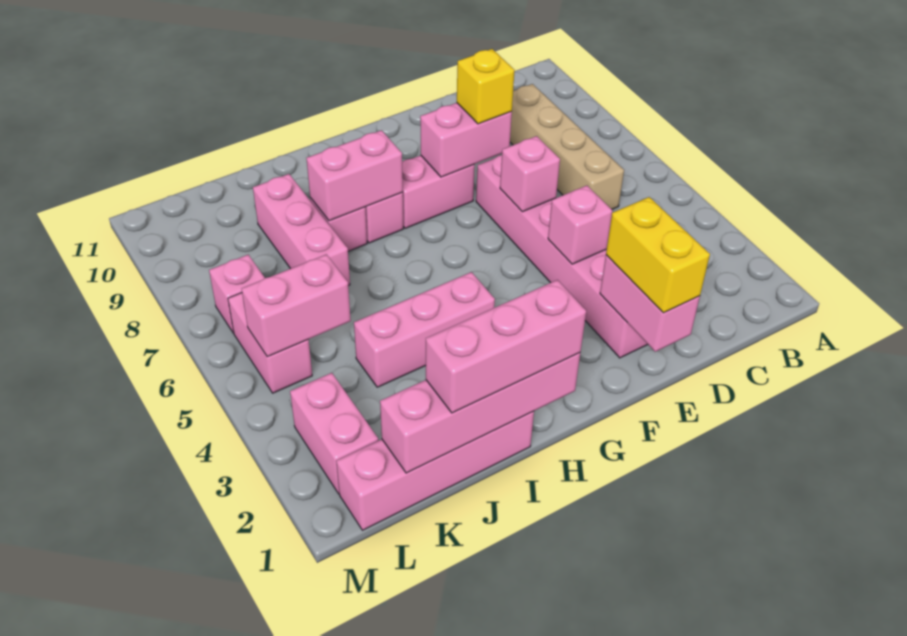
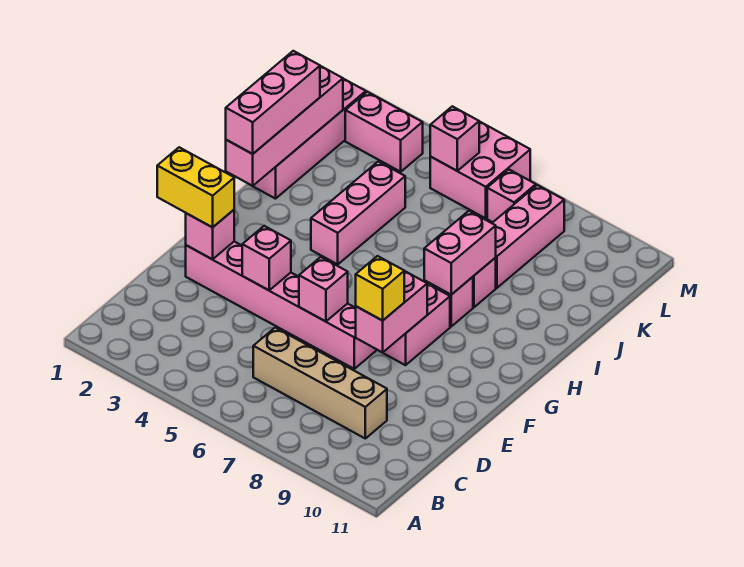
pink brick E1:E2 level 2 -> pink brick E2 level 2
pink brick J7:J9 level 1 -> pink brick J8:L8 level 1
pink brick K5:L5 level 2 -> pink brick L5 level 2
pink brick L5:L6 level 1 -> pink brick L5:M6 level 1

